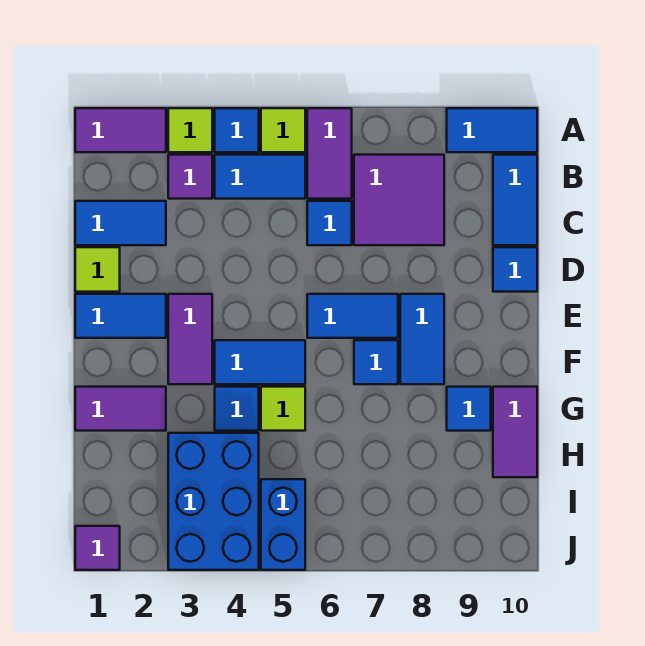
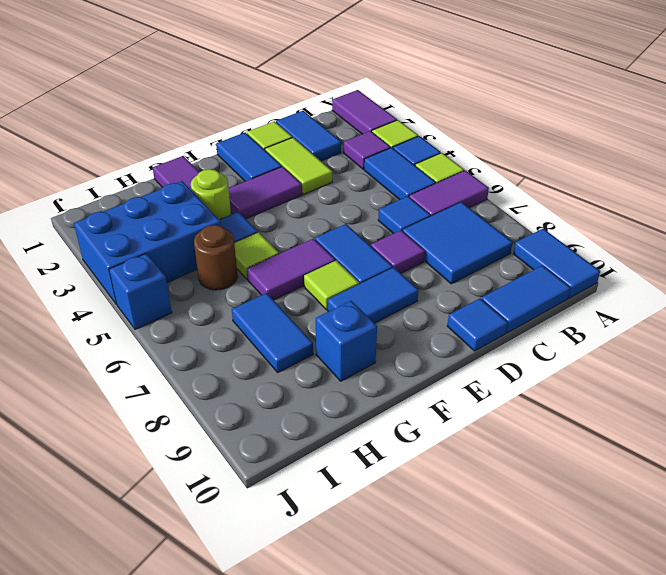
purple tile B7:C8 level 1 -> blue tile B7:C8 level 1
none -> lime tile D2:D3 level 1
blue tile F4:F5 level 1 -> blue tile H7:H8 level 1
blue tile F7 level 1 -> lime tile F7 level 1
none -> lime round brick G3 level 1
blue tile G9 level 1 -> blue brick G9 level 1
purple tile G10:H10 level 1 -> purple tile F6:G6 level 1
none -> brown round brick H5 level 1
blue brick I5:J5 level 1 -> blue brick J5 level 1
purple tile J1 level 1 -> purple tile D7 level 1

